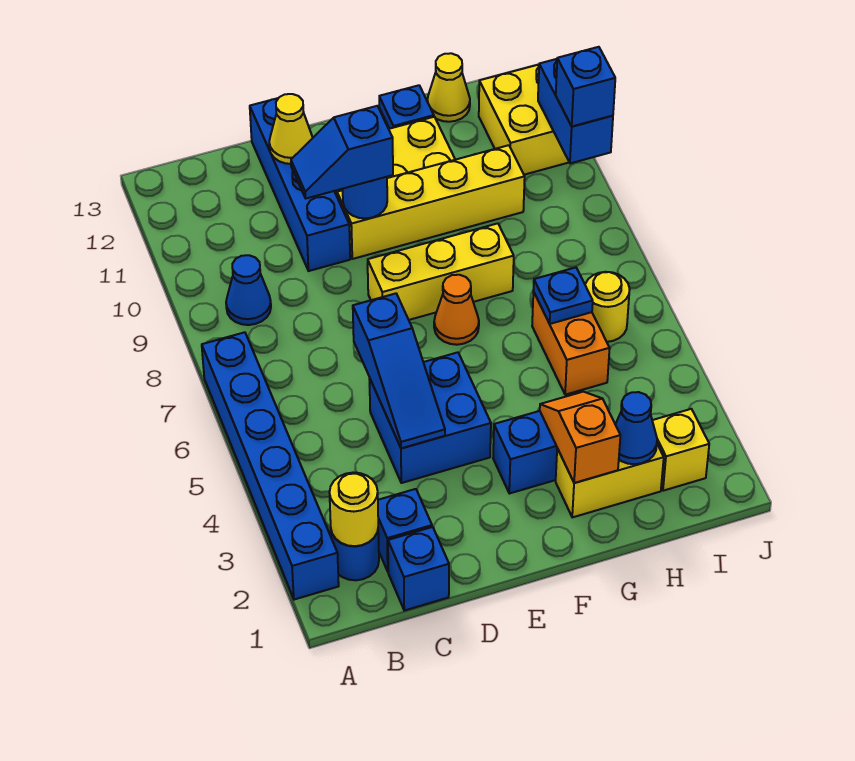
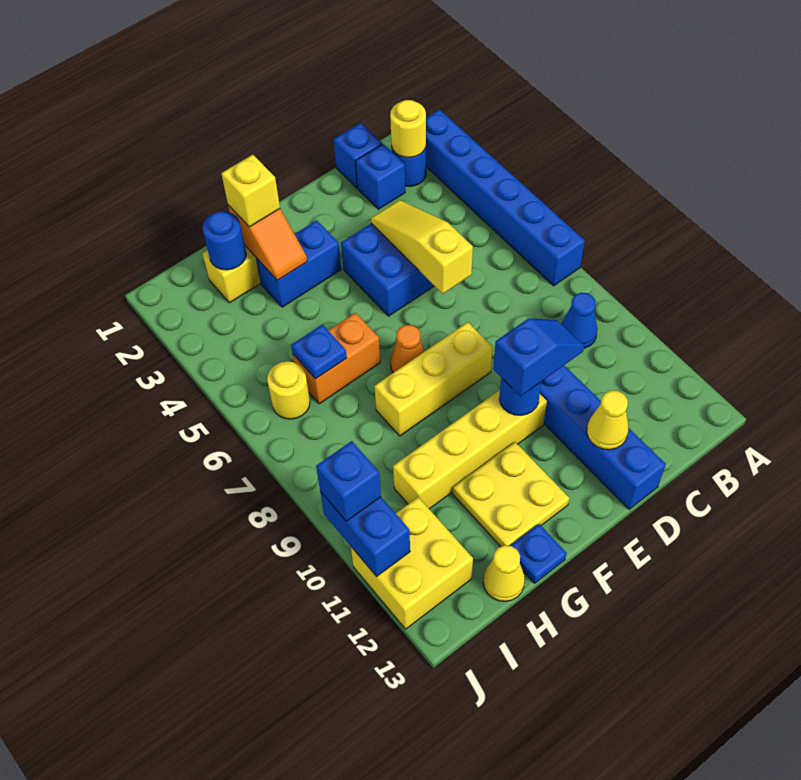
blue slope D4:D6 level 2 top 6 -> yellow slope D4:D6 level 2 top 6
blue cone H2 level 2 -> blue round brick H2 level 2
orange brick H5:H6 level 1 -> orange brick G6:H6 level 1
yellow brick I2 level 1 -> yellow brick G2 level 3

